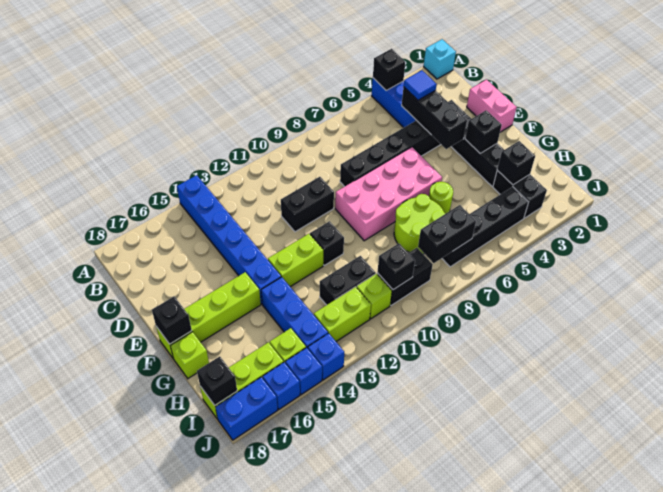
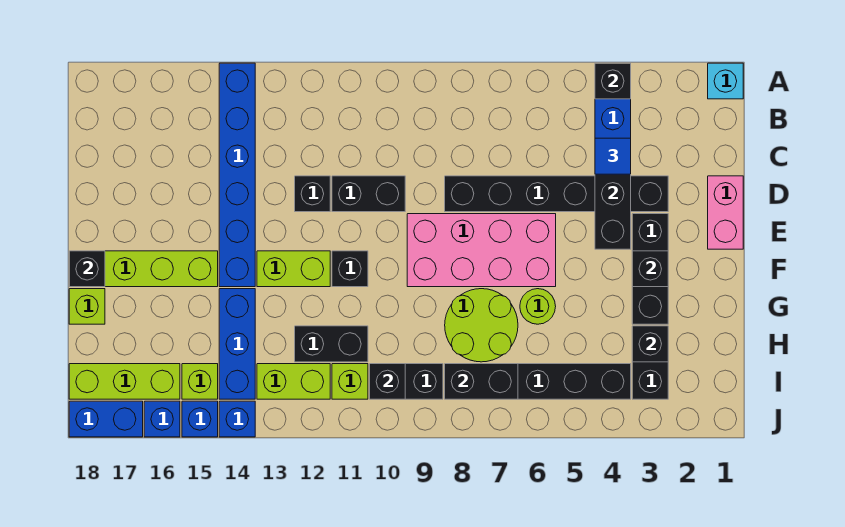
black brick I18 level 2 -> black brick D12 level 1

